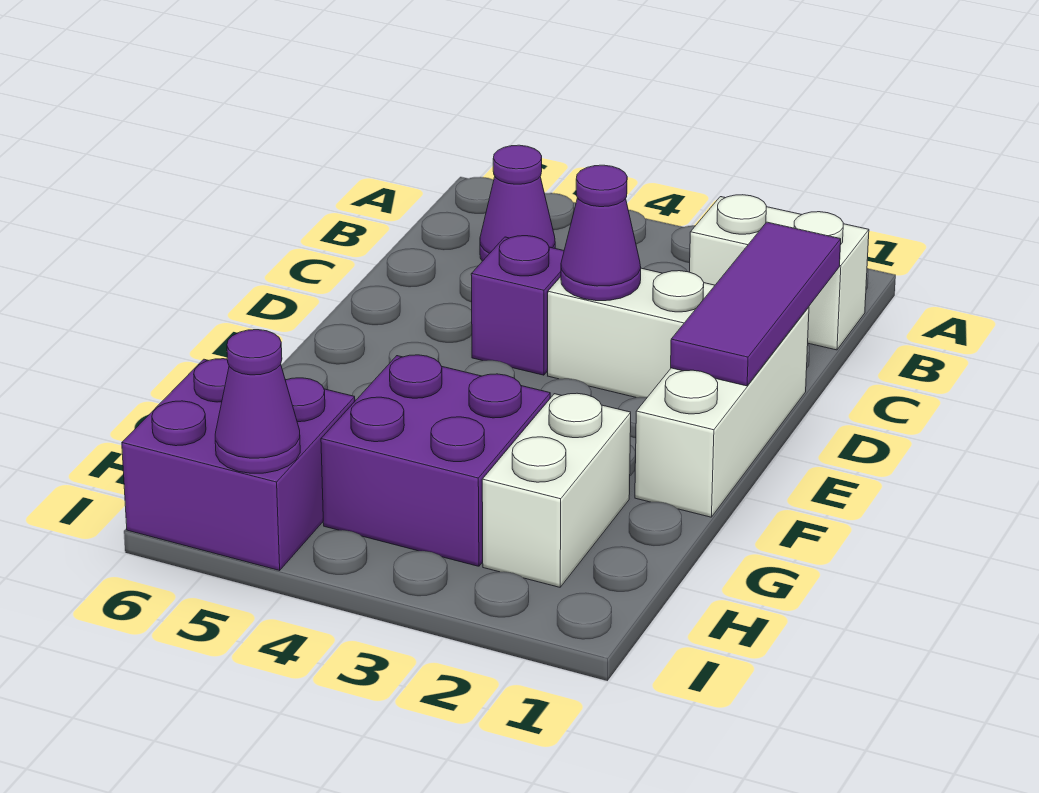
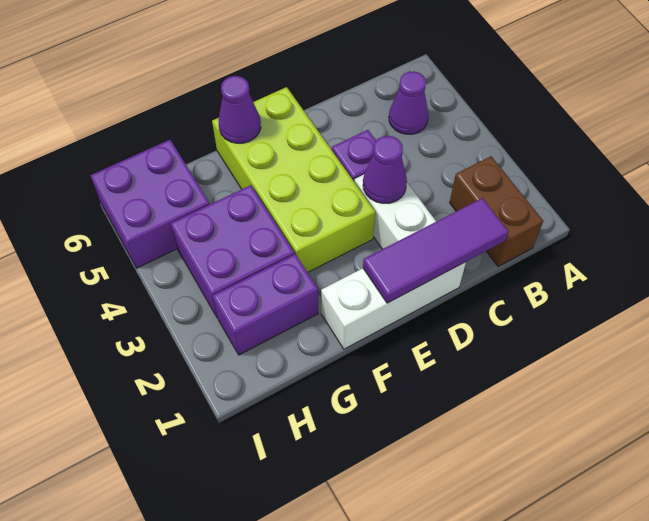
white brick B1:B2 level 1 -> brown brick B1:B2 level 1
none -> lime brick E3:F6 level 1
white brick G2:H2 level 1 -> purple brick G2:H2 level 1
purple cone I5 level 2 -> purple cone F6 level 2

